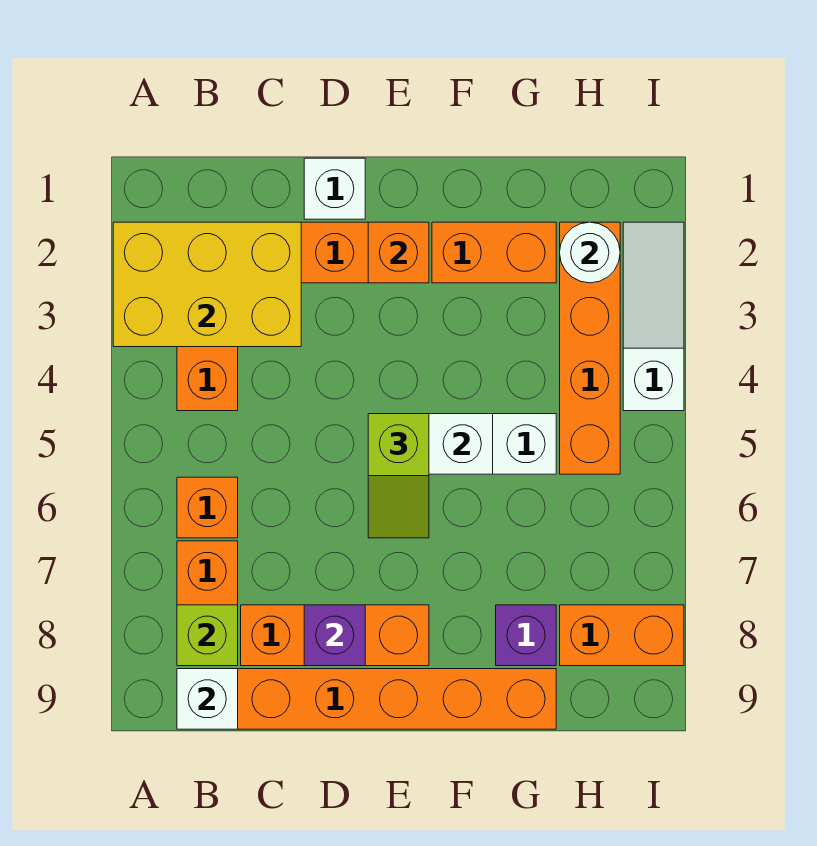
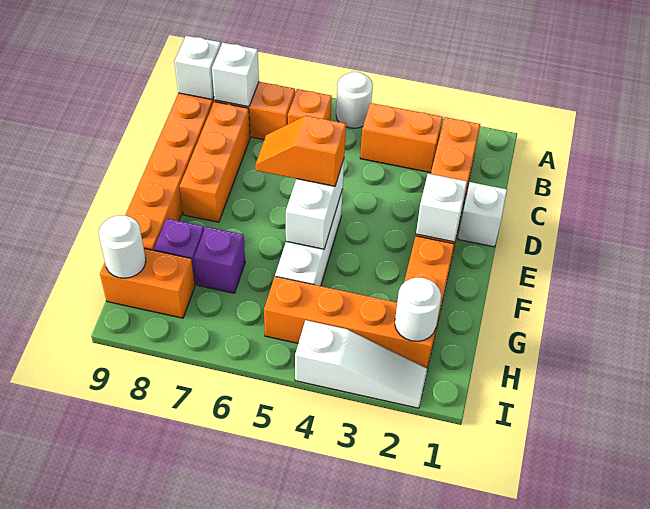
yellow brick A2:C3 level 2 -> none
none -> white round brick A5 level 1
lime brick B8 level 2 -> white brick B8 level 2
purple brick D8 level 2 -> purple brick G7 level 1
orange brick E2 level 2 -> white brick E2 level 2
lime slope E5:E6 level 3 top 5 -> orange slope E5:E6 level 3 top 5
orange brick H8:I8 level 1 -> orange brick H8:H9 level 1
none -> white round brick H9 level 2

